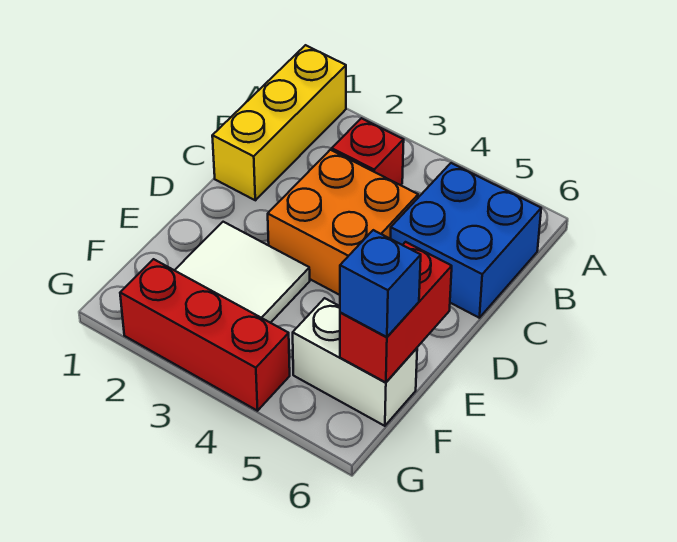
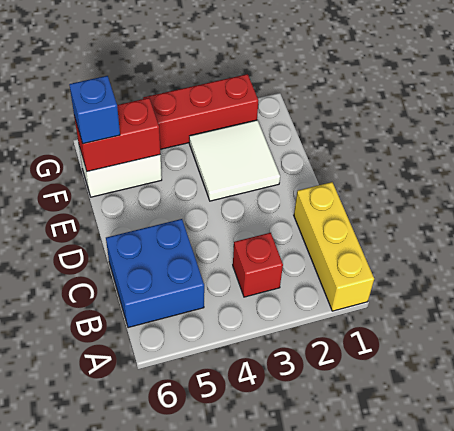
orange brick C3:D4 level 1 -> none
red brick E6:F6 level 2 -> red brick F5:F6 level 2

